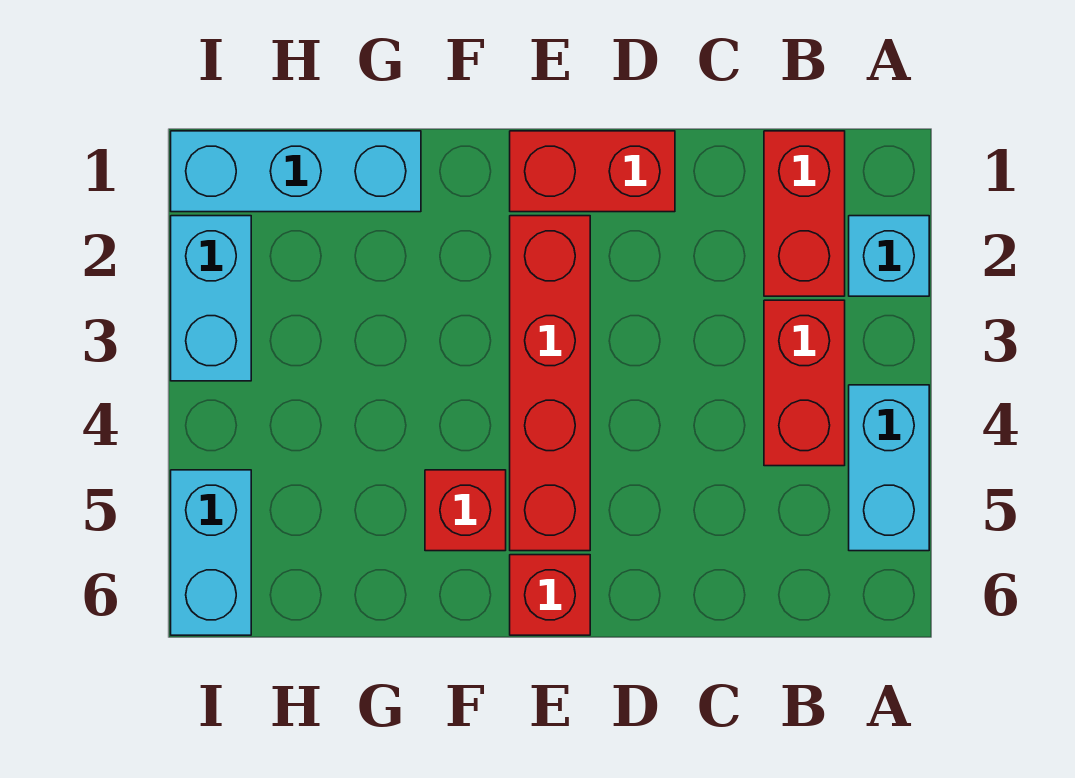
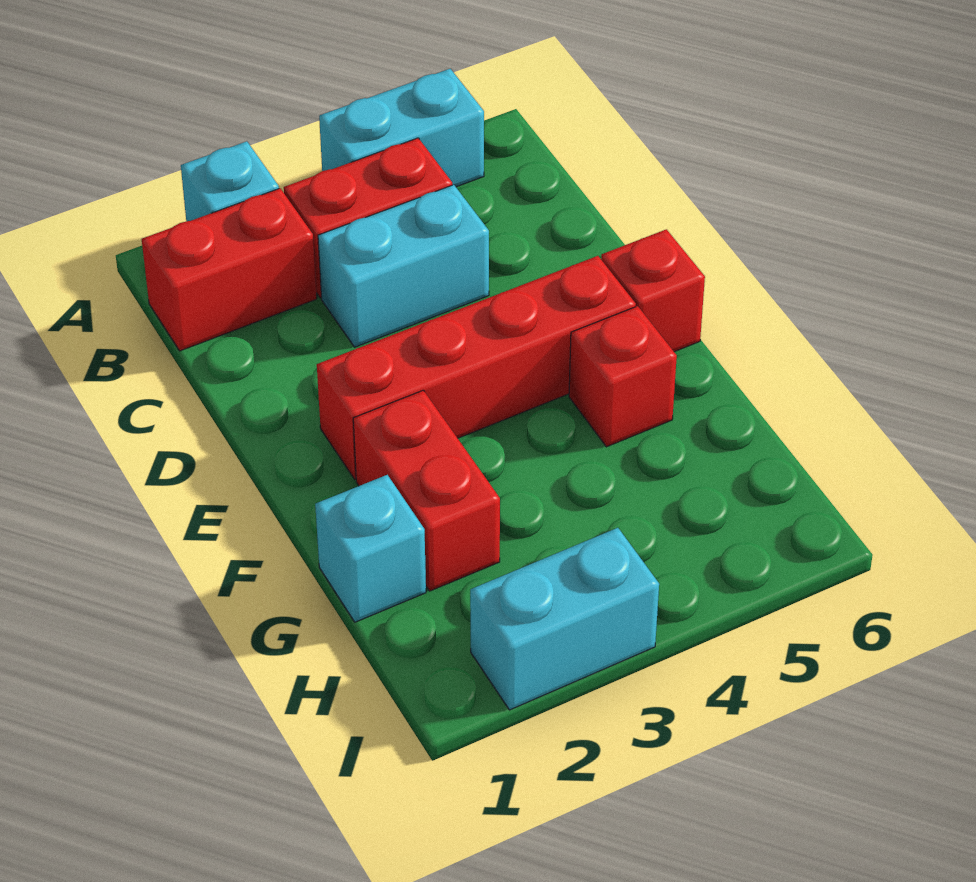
red brick D1:E1 level 1 -> red brick F2:G2 level 1
cyan brick G1:I1 level 1 -> cyan brick G1 level 1
cyan brick I5:I6 level 1 -> cyan brick C3:C4 level 1

